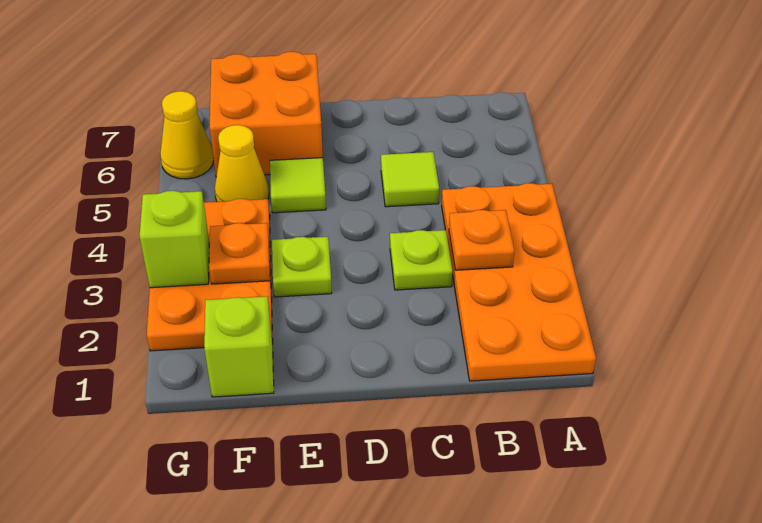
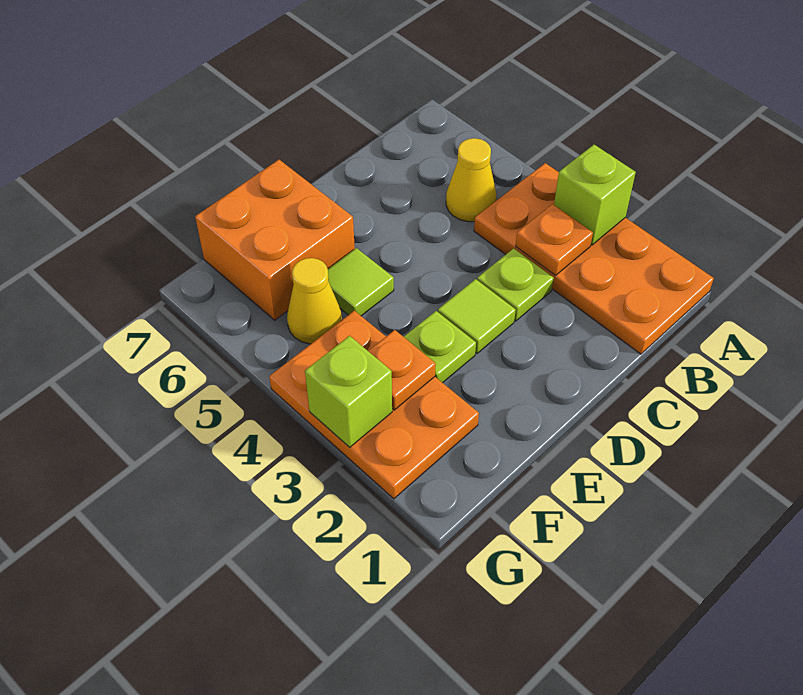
lime tile C5 level 1 -> lime tile D3 level 1
lime brick F1 level 1 -> lime brick A3 level 2
yellow cone G6 level 1 -> yellow cone B5 level 1

